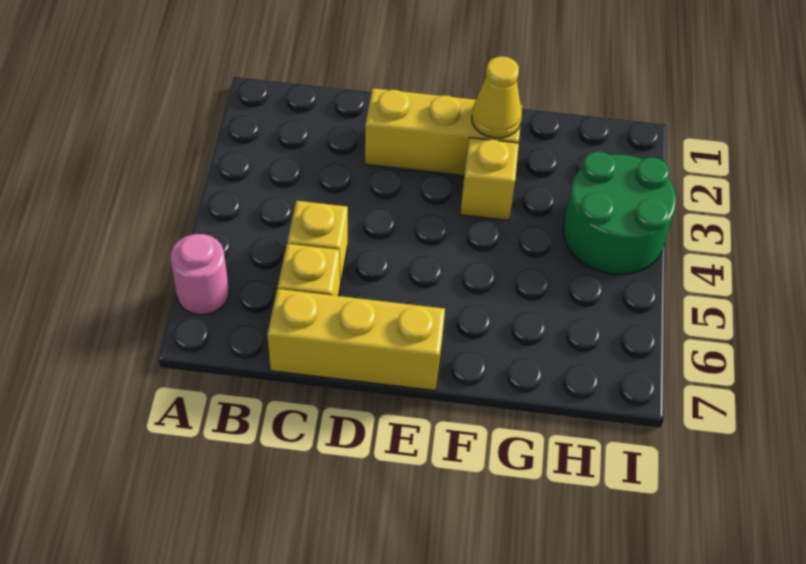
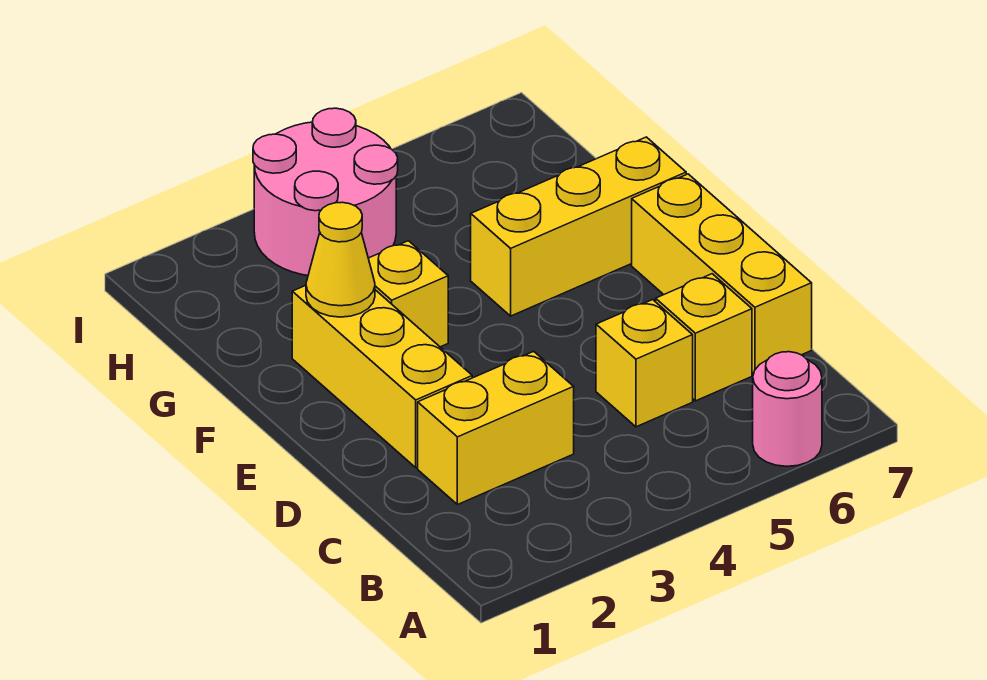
none -> yellow brick C2:C3 level 1
none -> yellow brick F5:F7 level 1
green round brick H3:I4 level 1 -> pink round brick H3:I4 level 1

